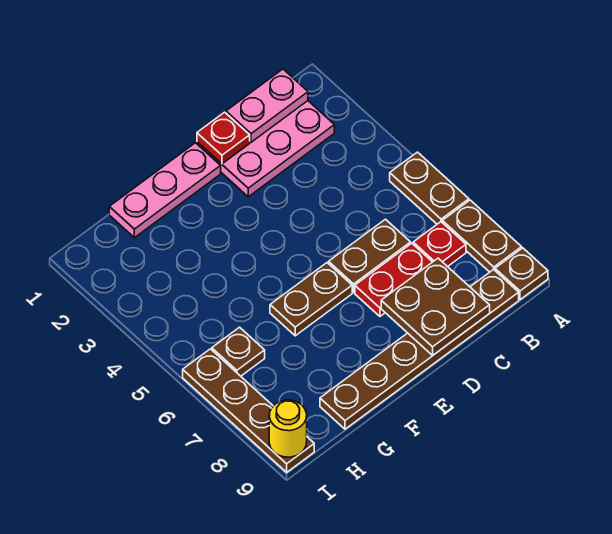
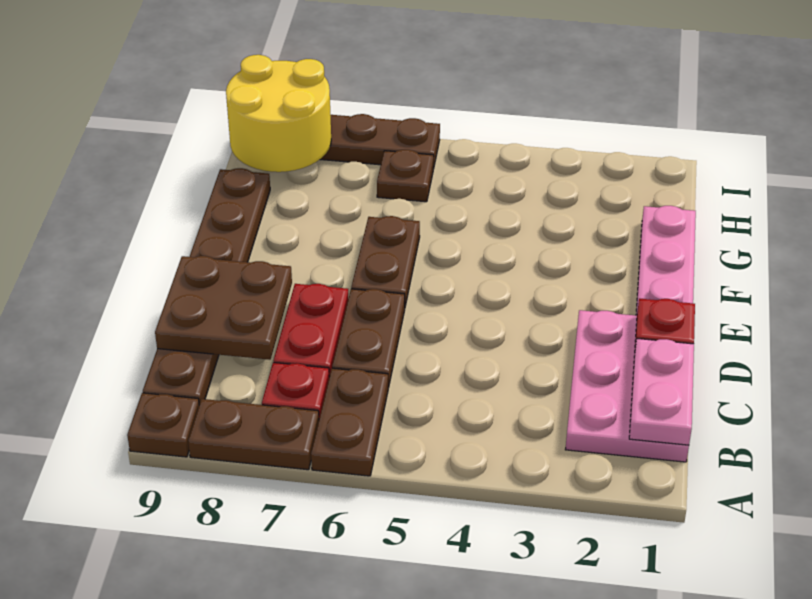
brown plate A5:A6 level 1 -> brown plate A6:B6 level 1
yellow round brick I9 level 2 -> yellow round brick H8:I9 level 2

